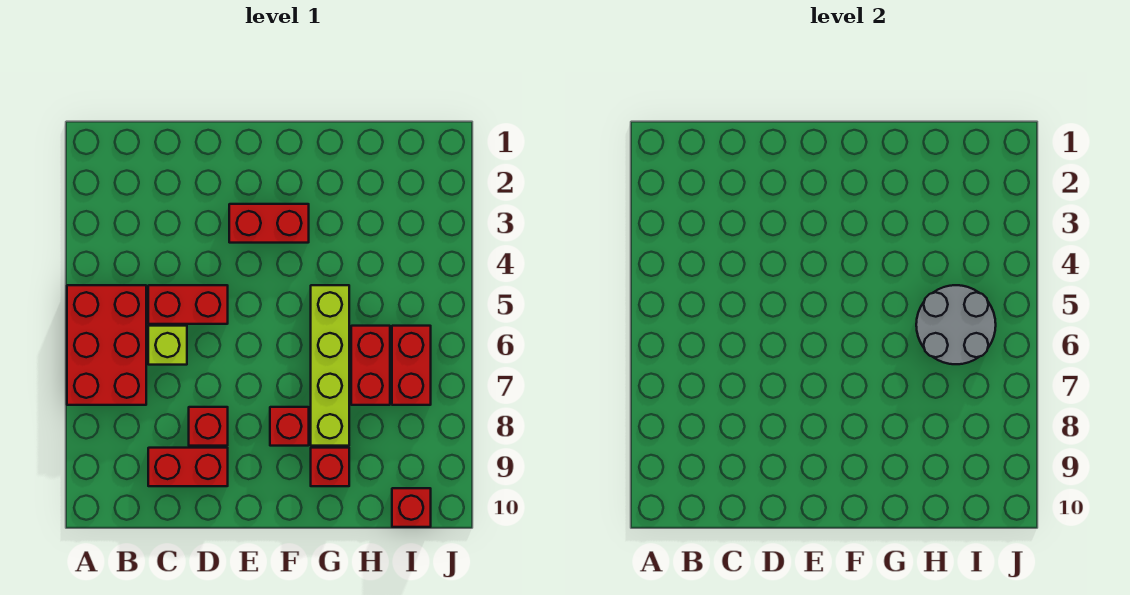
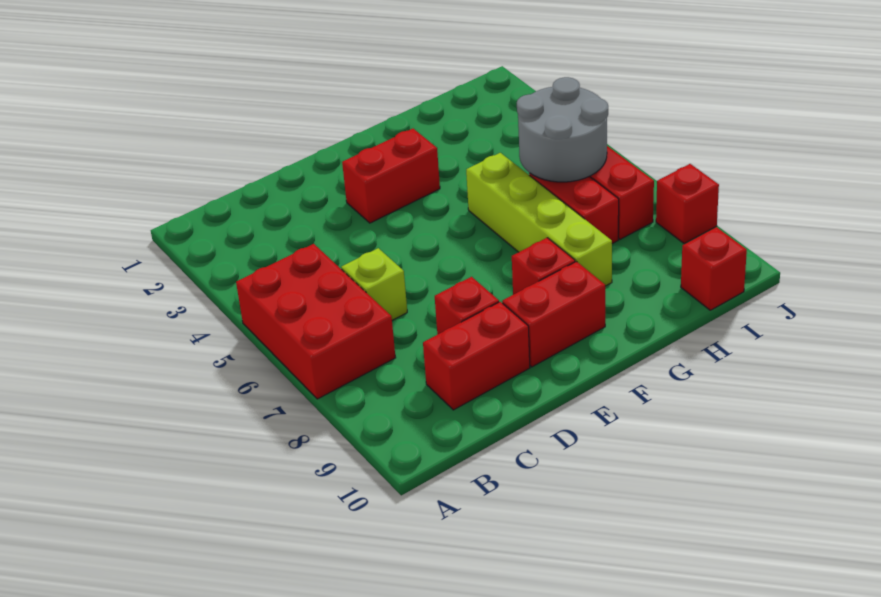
red brick C5:D5 level 1 -> red brick E9:F9 level 1
red brick G9 level 1 -> red brick J8 level 1

